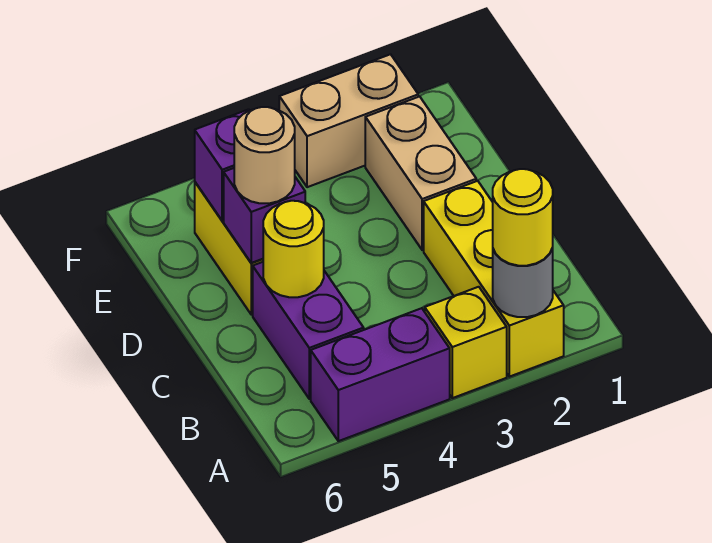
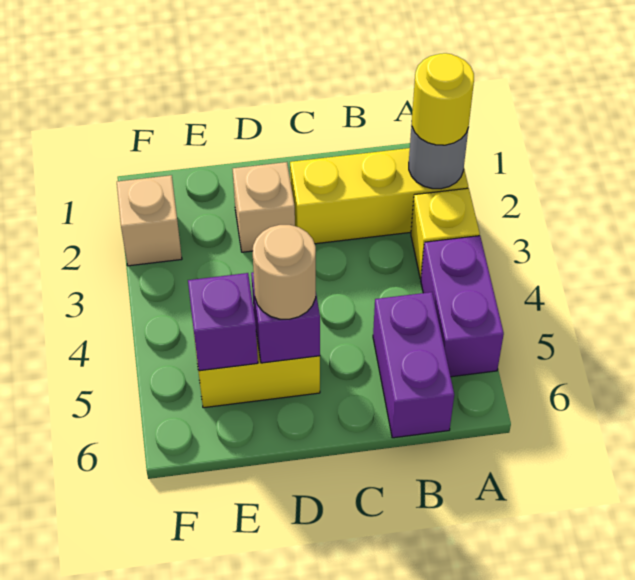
purple brick B5:C5 level 1 -> purple brick B5:B6 level 1
yellow round brick C5 level 2 -> none
tan brick D2:E2 level 1 -> tan brick D2 level 1
tan brick F2:F3 level 1 -> tan brick F2 level 1

